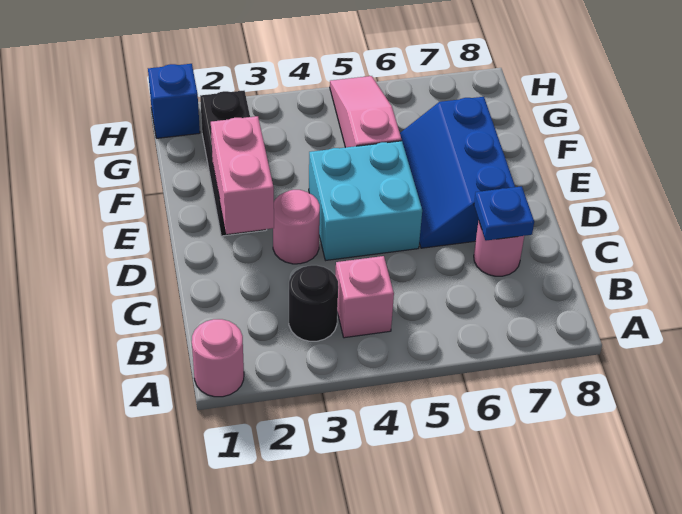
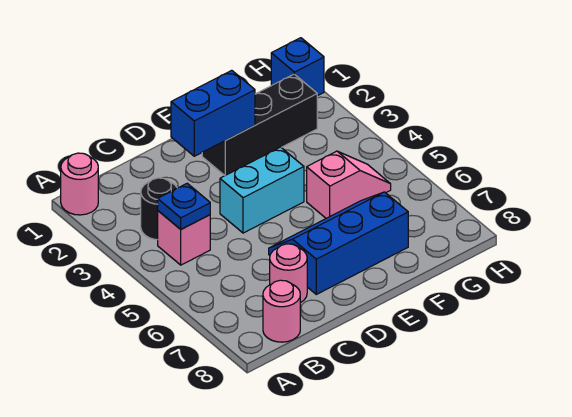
blue plate C7 level 2 -> blue plate B4 level 2
pink brick D2:E2 level 2 -> blue brick D2:E2 level 2
pink round brick D3 level 1 -> pink round brick B8 level 1
cyan brick D4:E5 level 1 -> cyan brick D4:E4 level 1
pink slope F5:H5 level 1 top F -> pink slope F5:G5 level 1 top F

